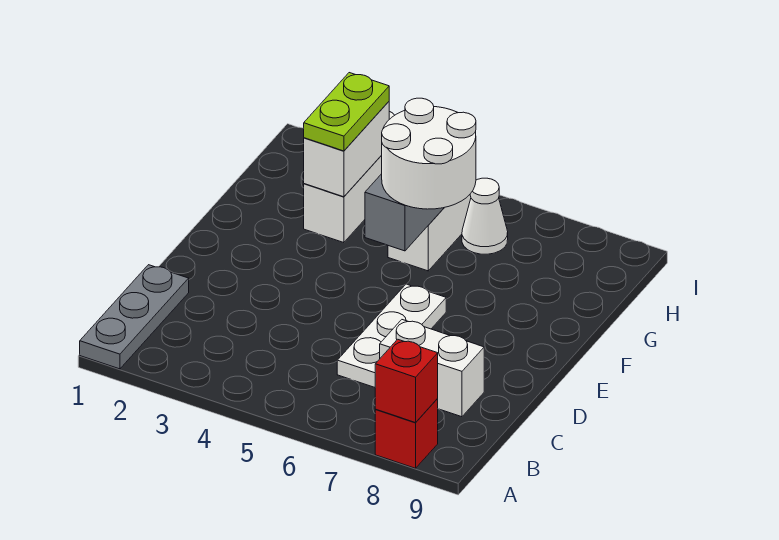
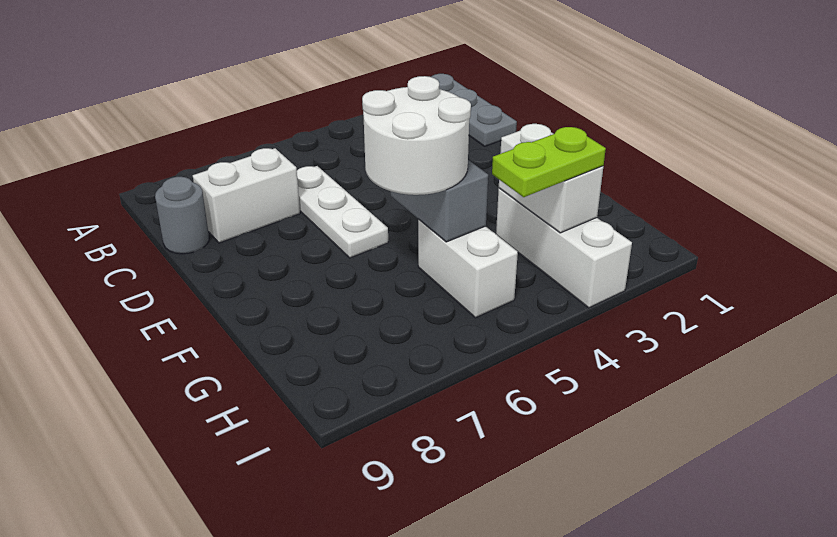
red brick A8 level 1 -> none
red brick A8 level 2 -> none
none -> grey round brick C9 level 1
lime plate G3:H3 level 3 -> lime plate H3:H4 level 3
white cone H6 level 1 -> none

